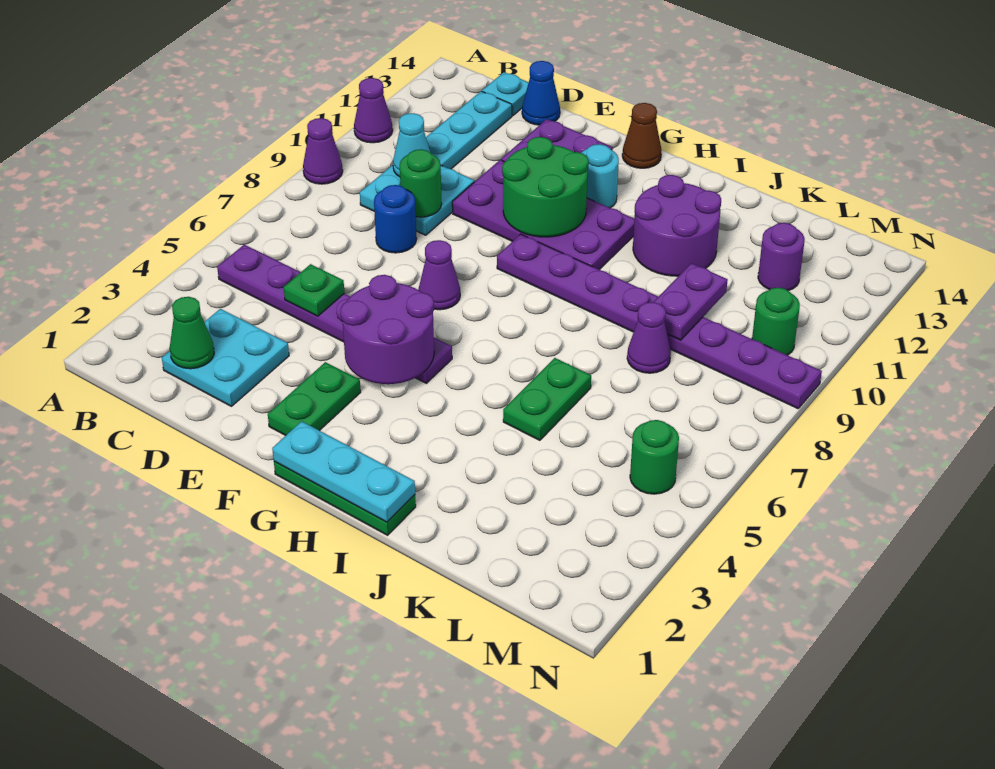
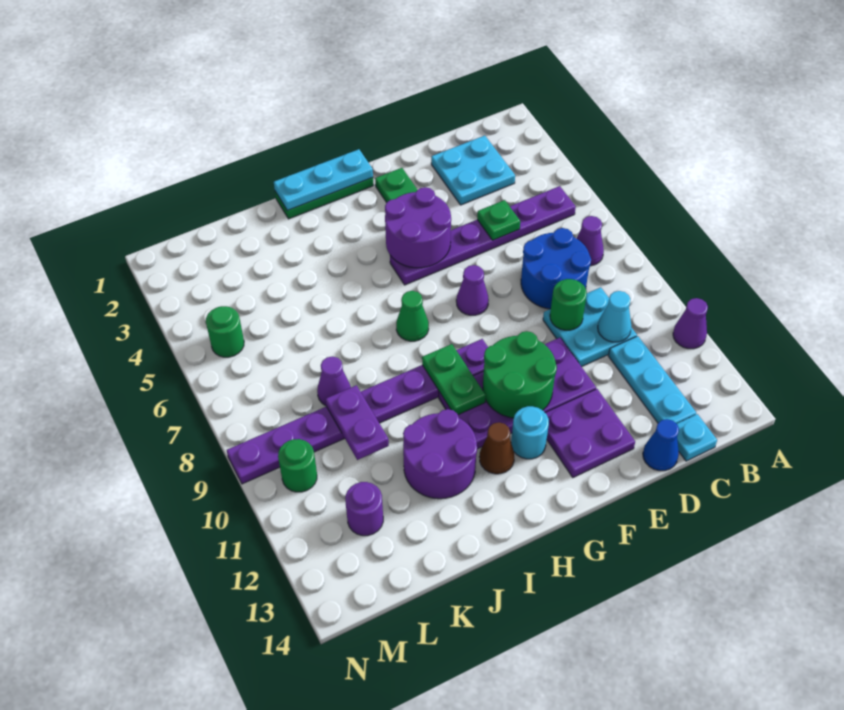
purple cone A9 level 1 -> purple cone B7 level 1
green cone C2 level 2 -> green cone H7 level 1
blue round brick D8 level 1 -> blue round brick C7:D8 level 1
brown cone G14 level 1 -> brown cone H12 level 1
green plate J5:J6 level 1 -> green plate H9:H10 level 2

